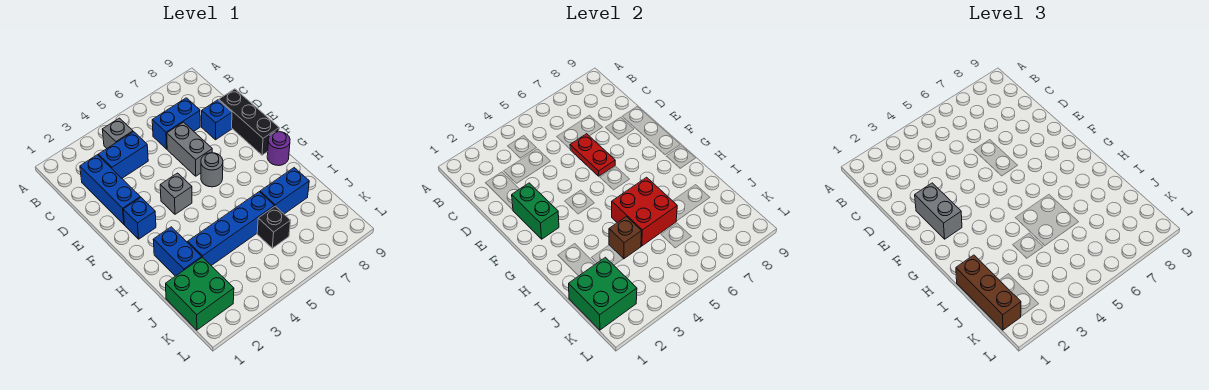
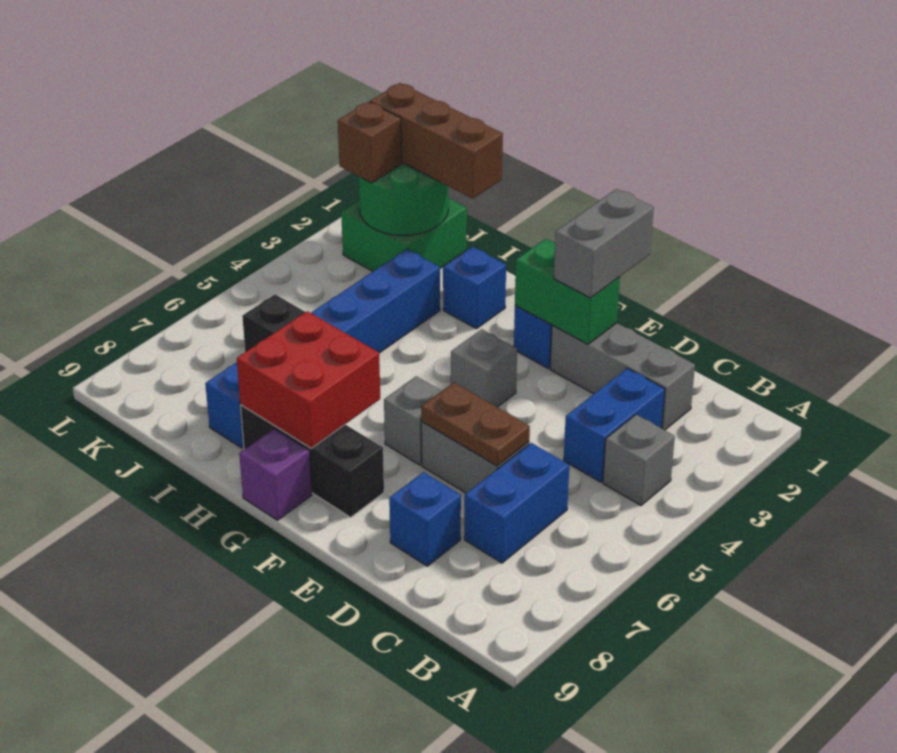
blue brick C2:E2 level 1 -> grey brick C2:E2 level 1
red plate D6:E6 level 2 -> brown plate D6:E6 level 2
black brick D9:F9 level 1 -> black brick F8:H8 level 1
grey brick E2:F2 level 3 -> grey brick E1:E2 level 3
grey round brick F6 level 1 -> grey brick F6 level 1
purple round brick G9 level 1 -> purple brick G9 level 1
blue brick H2:I2 level 1 -> blue brick H2 level 1
red brick H5:I6 level 2 -> red brick G7:H8 level 2
brown brick I4 level 2 -> brown brick K2 level 3
green brick J1:K2 level 2 -> green round brick J1:K2 level 2

